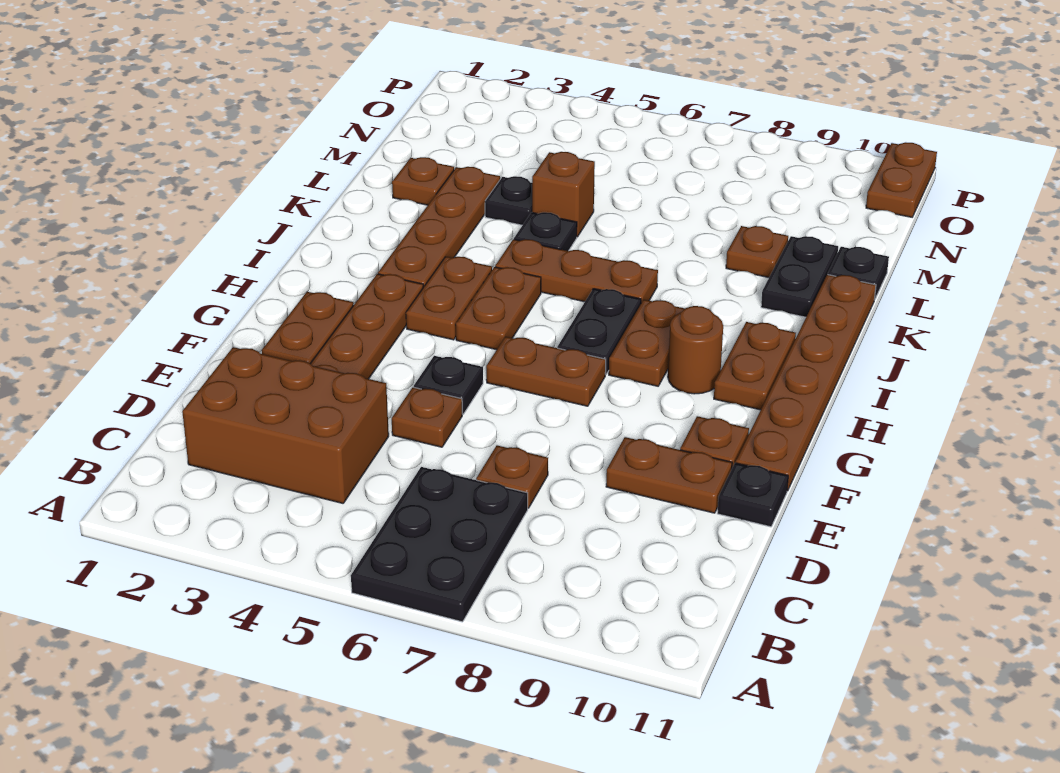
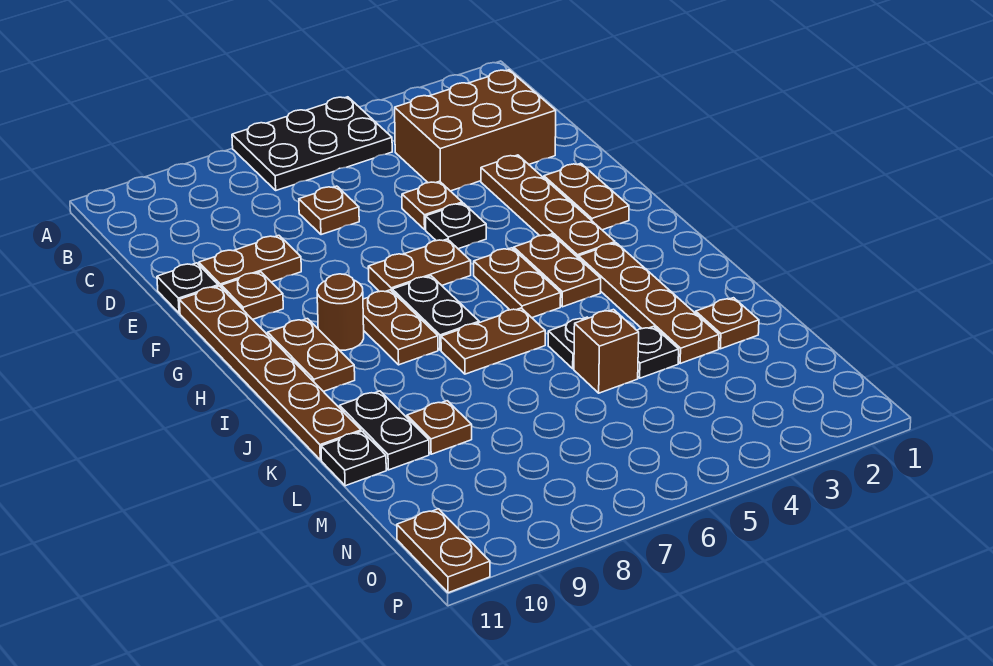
black plate A6:C7 level 1 -> black plate A5:B7 level 1
brown plate J5:J7 level 1 -> brown plate J6:J7 level 1

